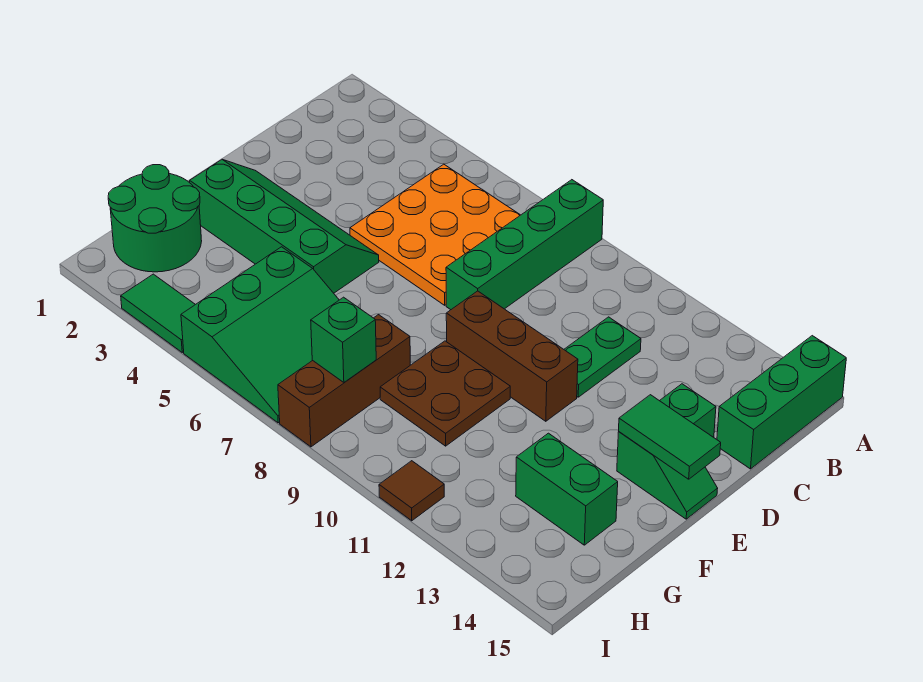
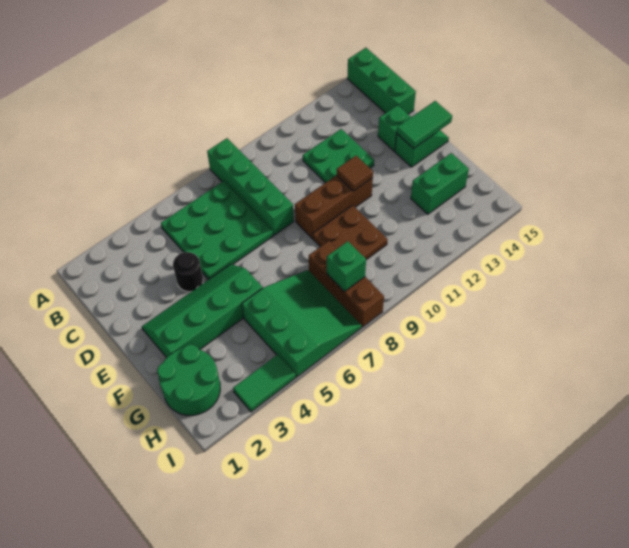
orange plate B5:D7 level 1 -> green plate B5:D7 level 1
green plate C11:D11 level 1 -> green plate C11:D12 level 1
none -> black round brick D4 level 1
brown tile I11 level 1 -> brown tile E11 level 2

